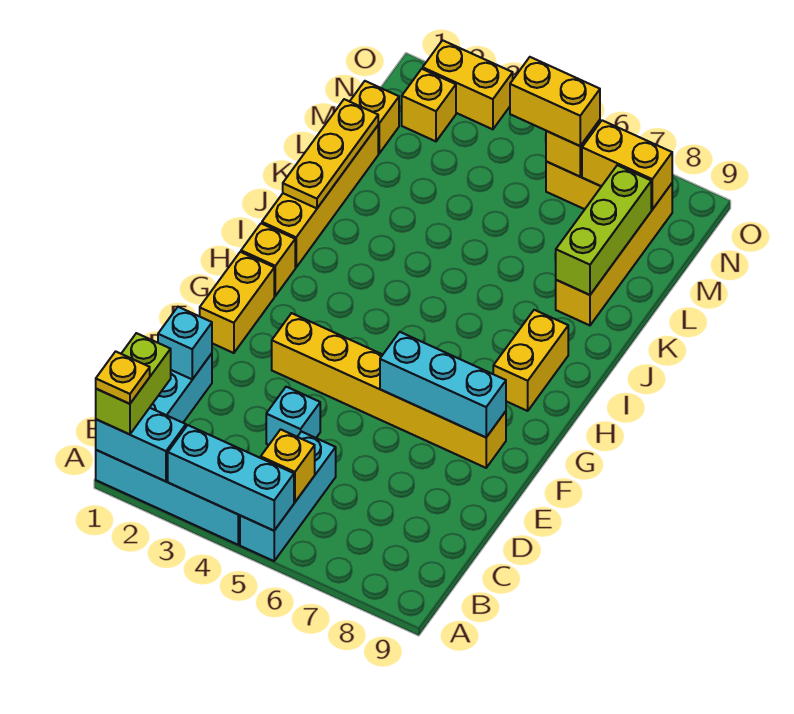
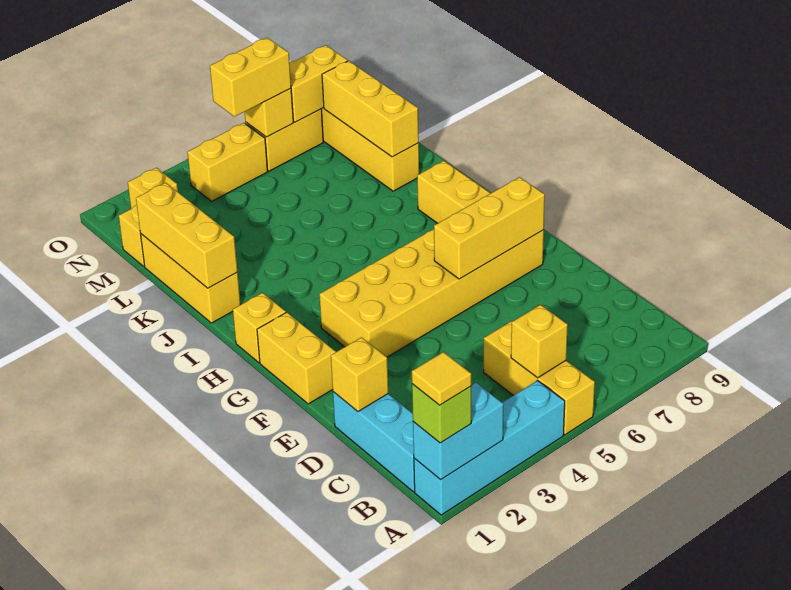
lime brick A1:B1 level 3 -> lime brick A1 level 3
yellow plate A1 level 4 -> yellow tile A1 level 4
cyan brick A3:A5 level 2 -> none
cyan brick A5:C5 level 1 -> yellow brick A5:C5 level 1
cyan brick D1 level 2 -> yellow brick D1 level 2
cyan brick D4 level 1 -> none
yellow brick F3:F8 level 1 -> yellow brick F3:G8 level 1
cyan brick F6:F8 level 2 -> yellow brick F6:F8 level 2
yellow brick I1:L1 level 1 -> yellow brick J1:L1 level 1
yellow plate J1:L1 level 2 -> yellow brick J1:L1 level 2
lime brick K8:M8 level 2 -> yellow brick K8:M8 level 2
yellow brick O2:O3 level 1 -> yellow brick N4:N5 level 1

